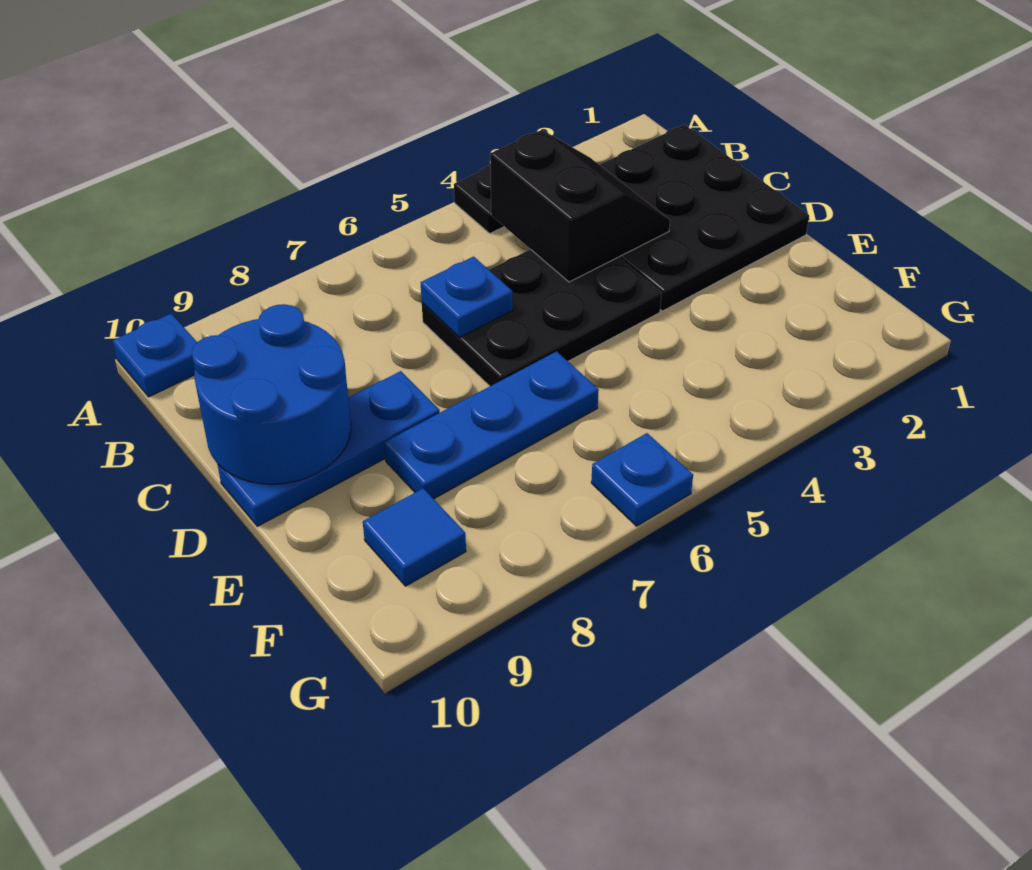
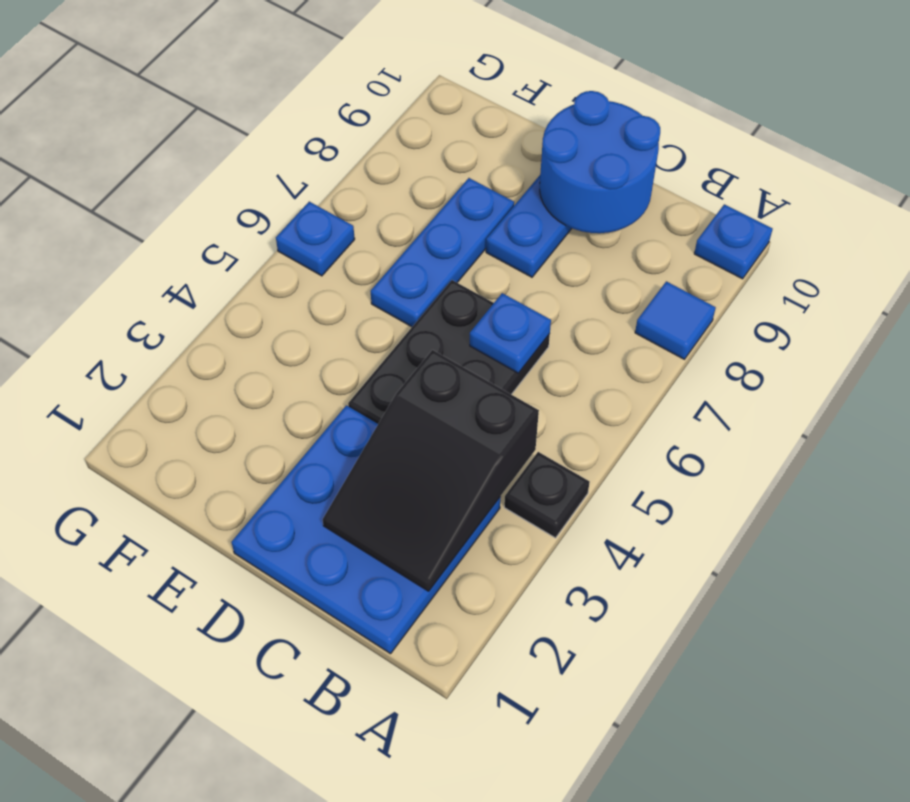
black plate B1:D3 level 1 -> blue plate B1:D3 level 1
black slope B3:C4 level 2 top 4 -> black slope B2:C4 level 2 top 4
blue tile F9 level 1 -> blue tile A8 level 1

